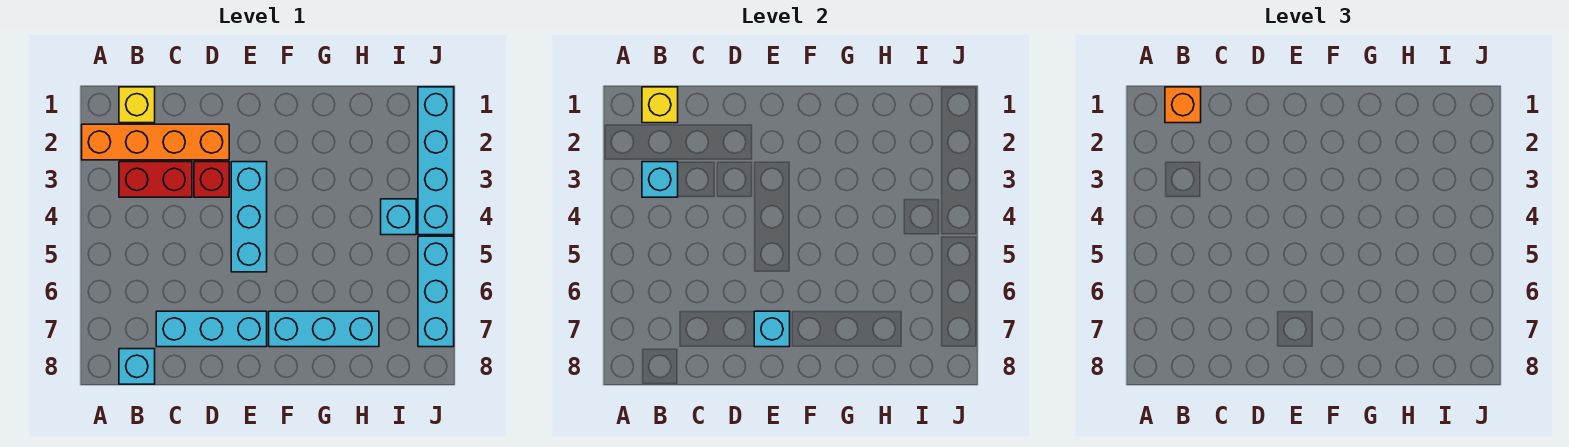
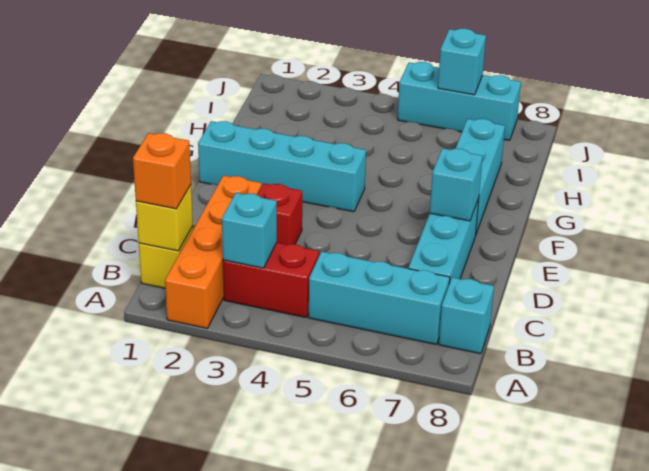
red brick B3:C3 level 1 -> red brick B3:B4 level 1
cyan brick E3:E5 level 1 -> cyan brick B5:B7 level 1
cyan brick I4 level 1 -> cyan brick J6 level 2
cyan brick J1:J4 level 1 -> cyan brick F1:F4 level 1

